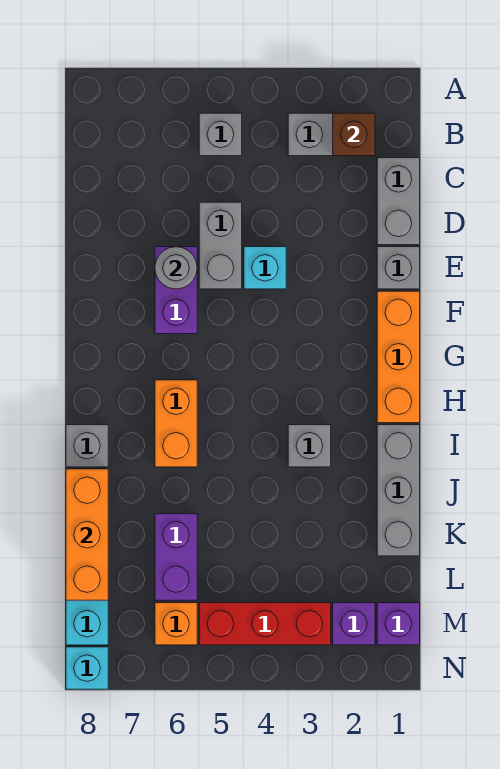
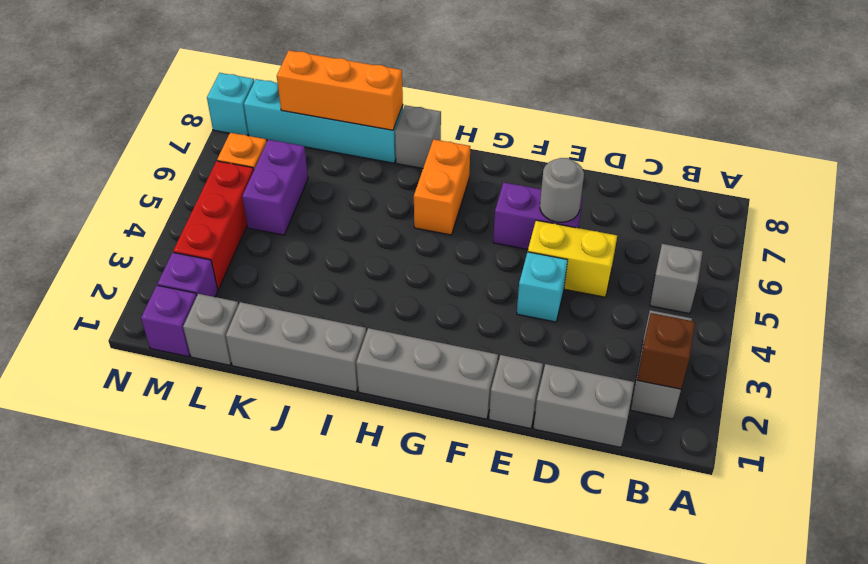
grey brick D5:E5 level 1 -> yellow brick D5:E5 level 1
orange brick F1:H1 level 1 -> grey brick F1:H1 level 1
orange brick H6:I6 level 1 -> orange brick H6:H7 level 1
grey brick I3 level 1 -> grey brick L1 level 1
purple brick K6:L6 level 1 -> purple brick L5:L6 level 1

